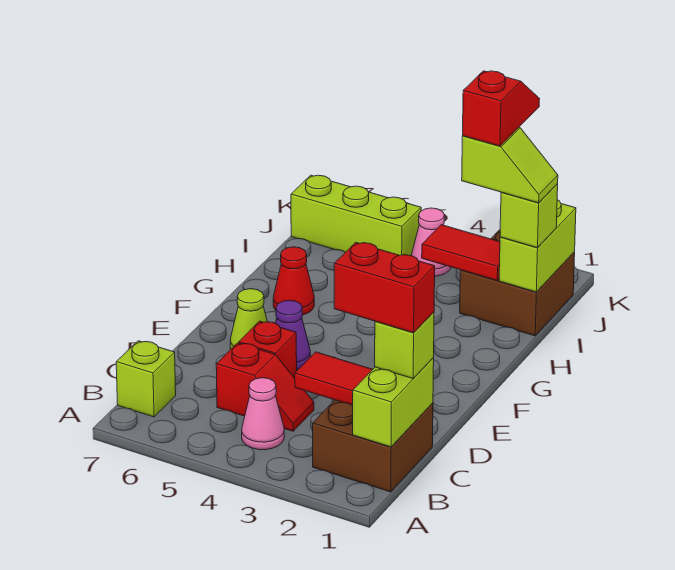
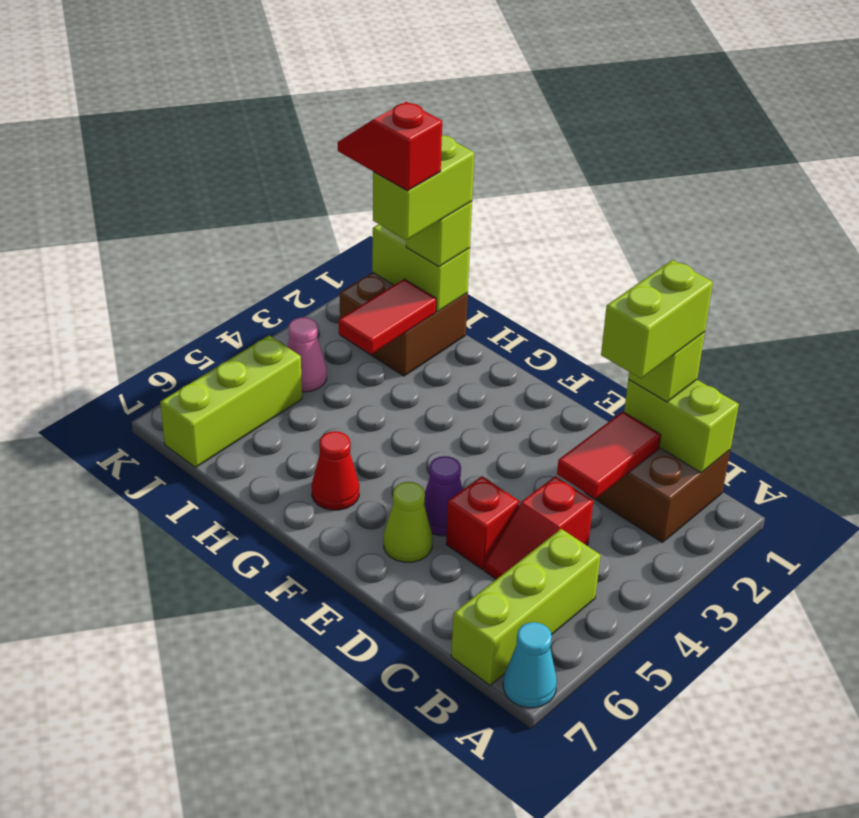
none -> cyan cone A7 level 1
pink cone B4 level 1 -> none
lime brick B7 level 1 -> lime brick B5:B7 level 1
red brick C1:C2 level 4 -> lime brick C1:C2 level 4
red slope C4:C5 level 1 top 5 -> red slope C4:C5 level 1 top 4
lime slope I1:I2 level 4 top 2 -> lime brick I1:I2 level 4

